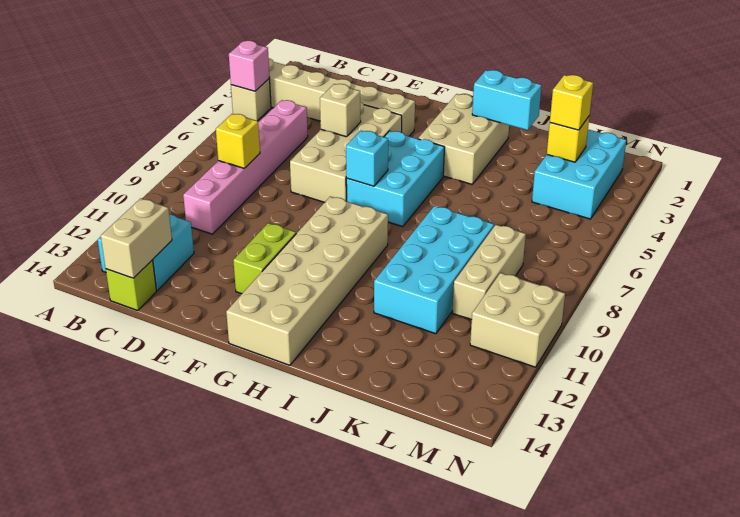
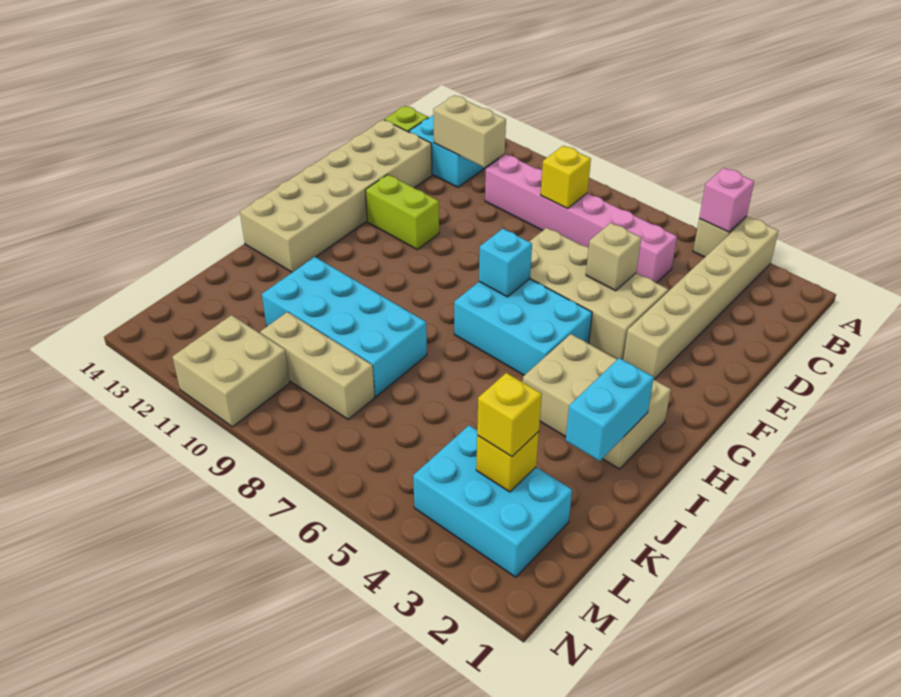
tan brick C13:C14 level 2 -> tan brick C11:C12 level 2
tan brick G9:H14 level 1 -> tan brick D13:I14 level 1

